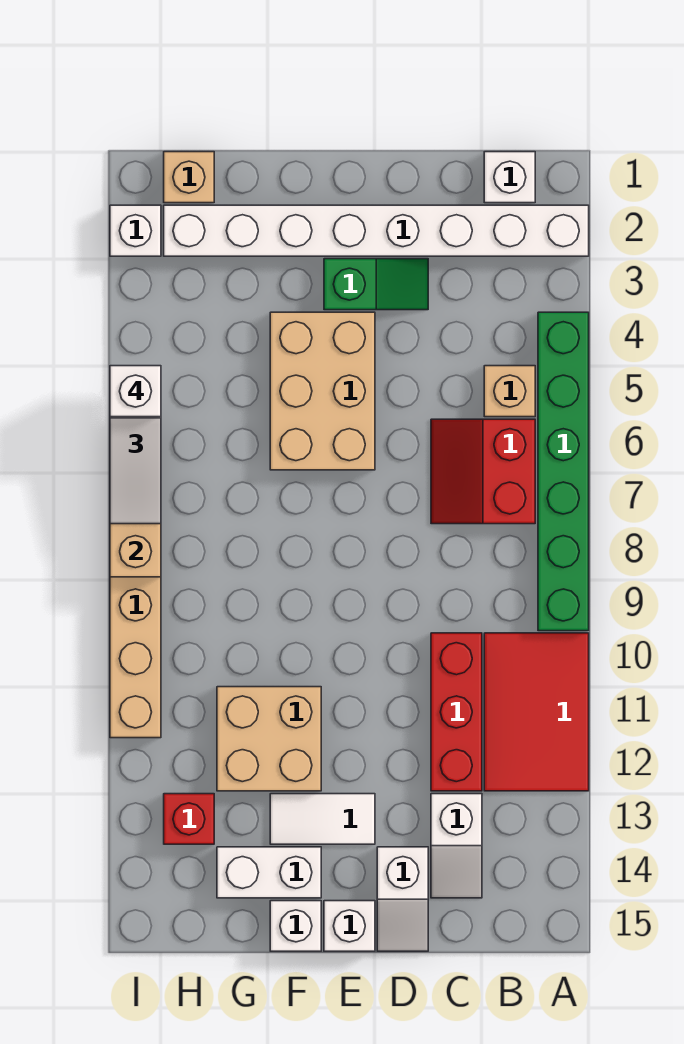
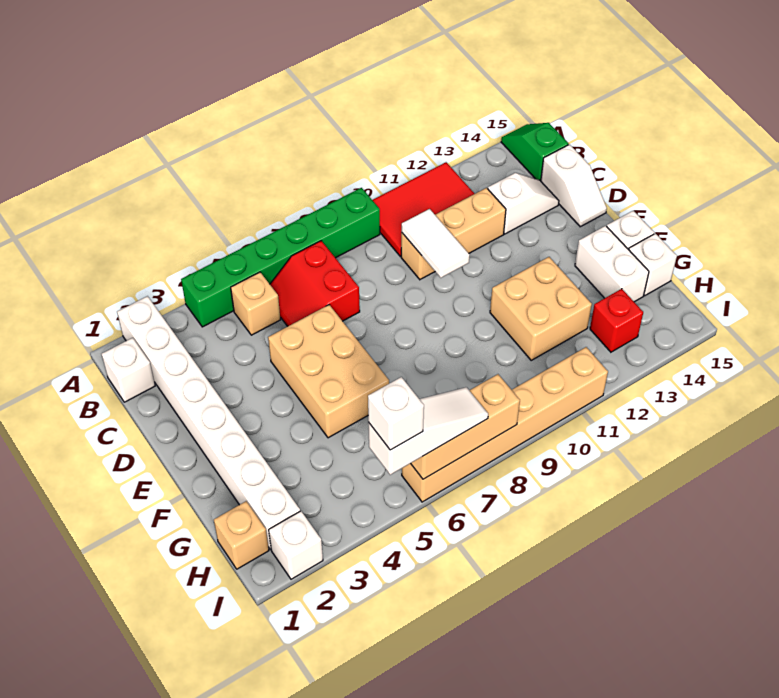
red slope B6:C7 level 1 top B -> red slope B6:C7 level 1 top 7
red brick C10:C12 level 1 -> tan brick C10:C12 level 1
green slope D3:E3 level 1 top E -> green slope A15:B15 level 1 top B
white slope D14:D15 level 1 top 14 -> white slope C15:D15 level 1 top C
tan brick E4:F6 level 1 -> tan brick D5:F6 level 1
white tile E13:F13 level 1 -> white tile C10:D10 level 2
white brick E15 level 1 -> white brick G15 level 1

